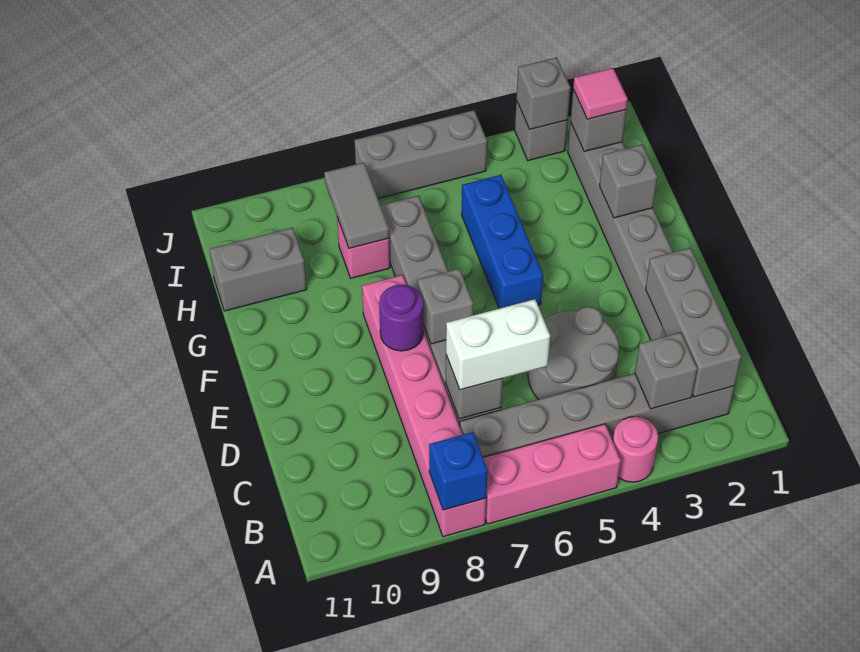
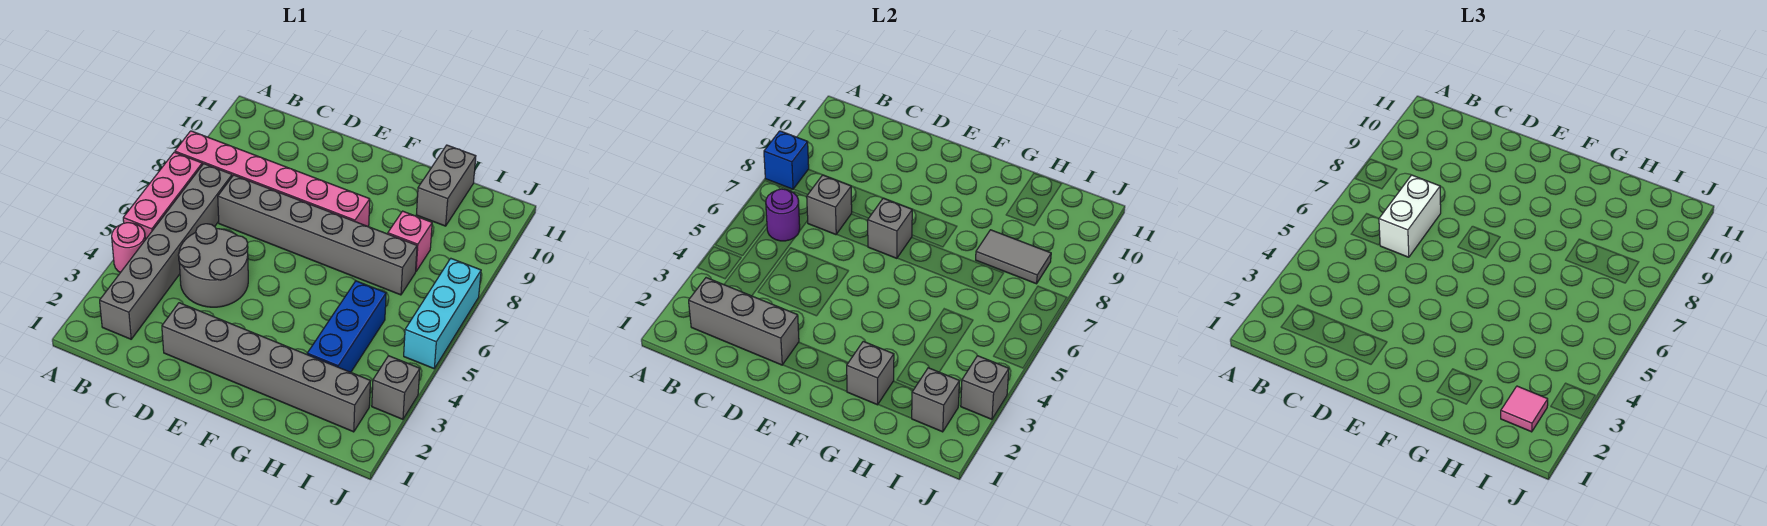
grey brick B3 level 2 -> none
purple round brick E8 level 2 -> purple round brick B6 level 2
blue brick F5:H5 level 1 -> blue brick H3:H5 level 1
grey brick J5:J7 level 1 -> cyan brick J5:J7 level 1

